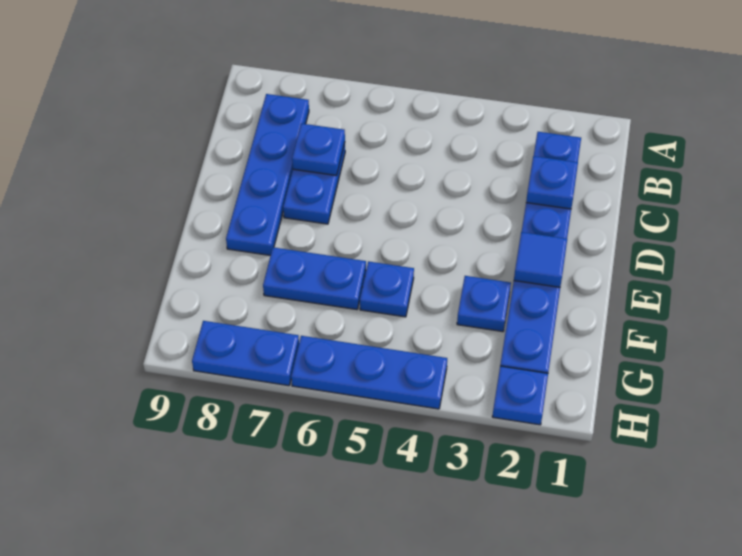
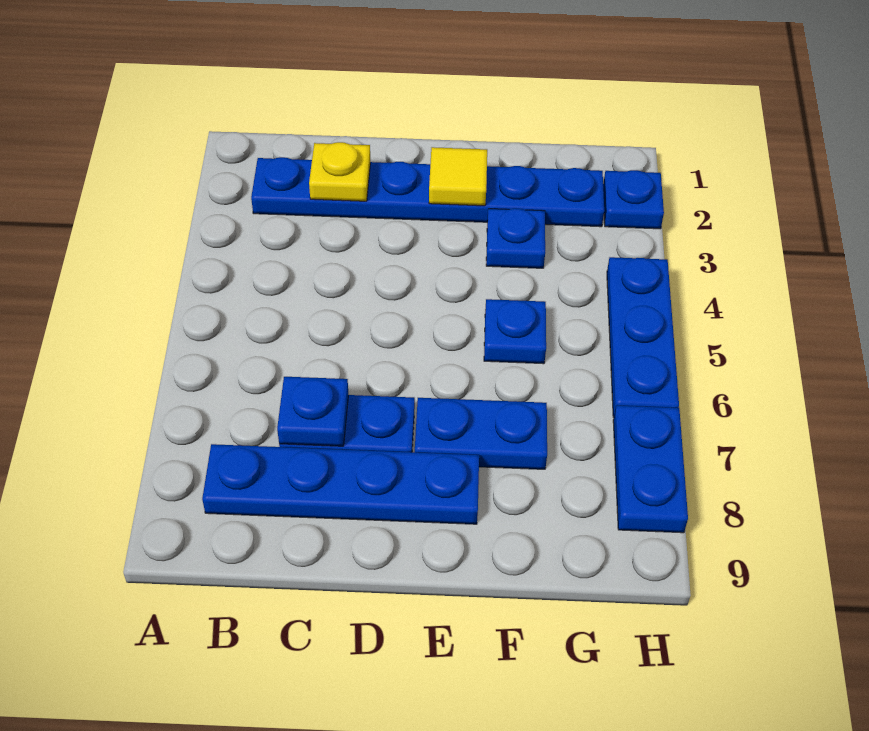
blue plate C2 level 2 -> yellow plate C2 level 2
blue tile E2 level 2 -> yellow tile E2 level 2
blue plate F6:F7 level 1 -> blue plate E7:F7 level 1

